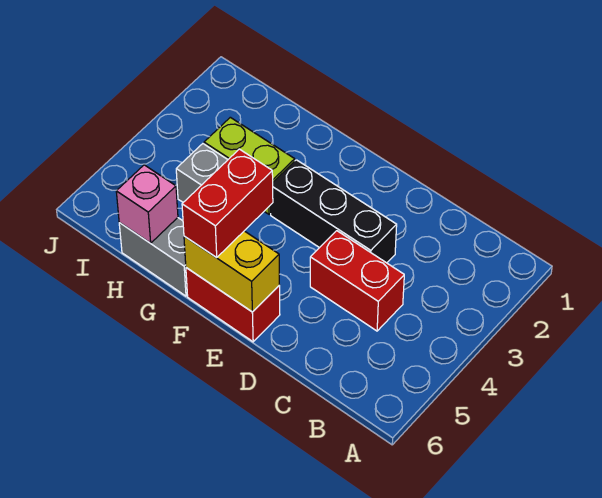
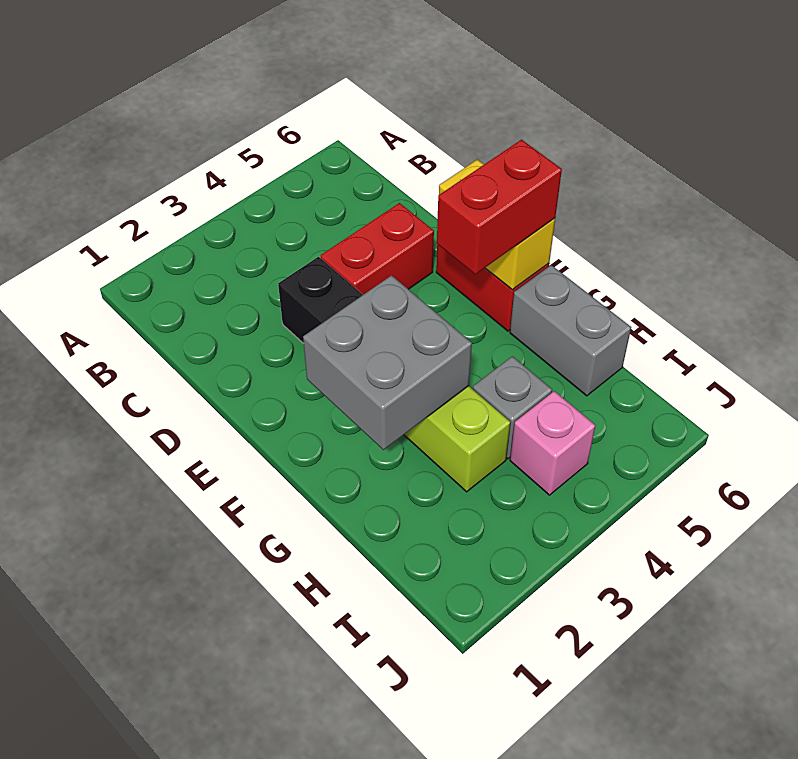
red brick C4:D4 level 1 -> red brick D4:D5 level 1
none -> grey brick F2:G3 level 2
pink brick H6 level 2 -> pink brick I4 level 1

